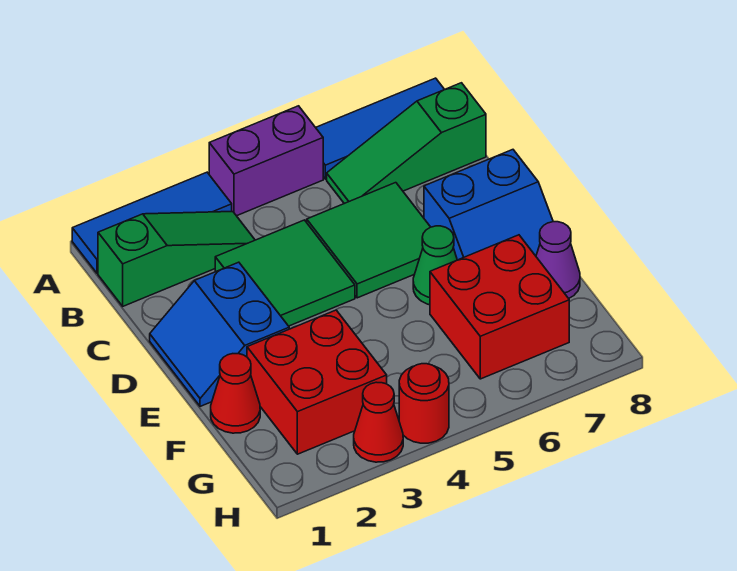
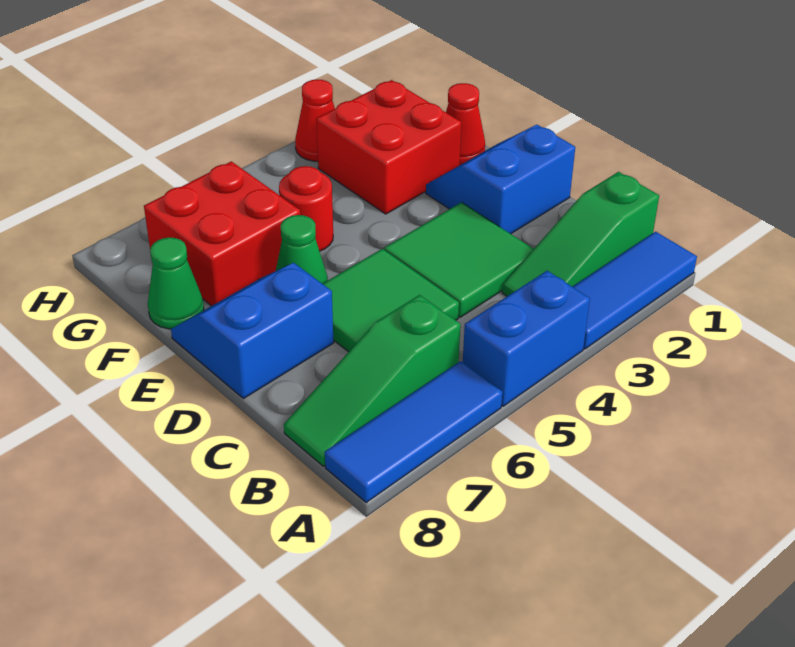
purple brick A4:A5 level 1 -> blue brick A4:A5 level 1
green slope B6:B8 level 1 top 8 -> green slope B6:B8 level 1 top 6
blue slope D1:E2 level 1 top 2 -> blue slope D1:E2 level 1 top D
purple cone F8 level 1 -> green cone F8 level 1
red round brick H4 level 1 -> red round brick F5 level 1

